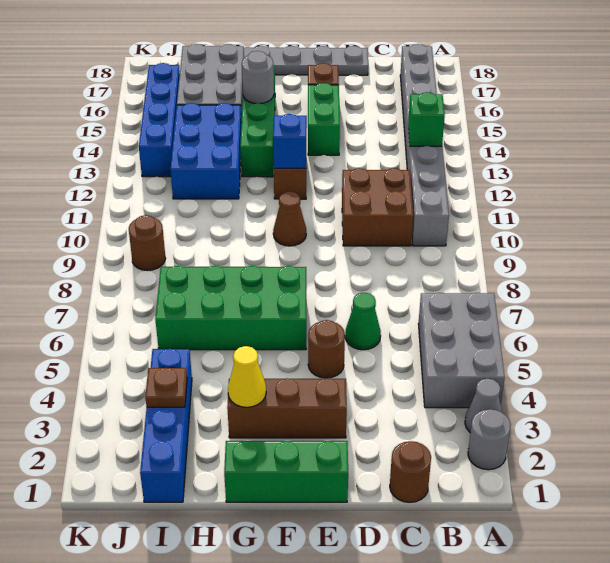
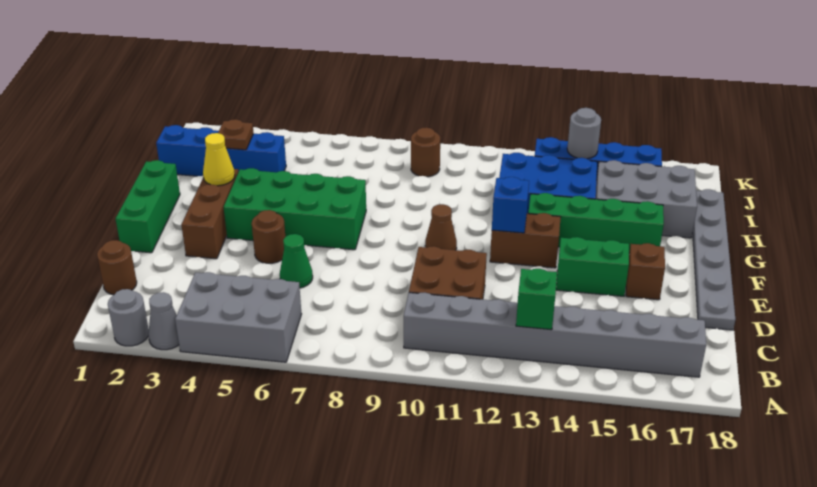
green brick F6:I7 level 1 -> green brick F4:G7 level 1
grey round brick G15 level 2 -> grey round brick J14 level 2

